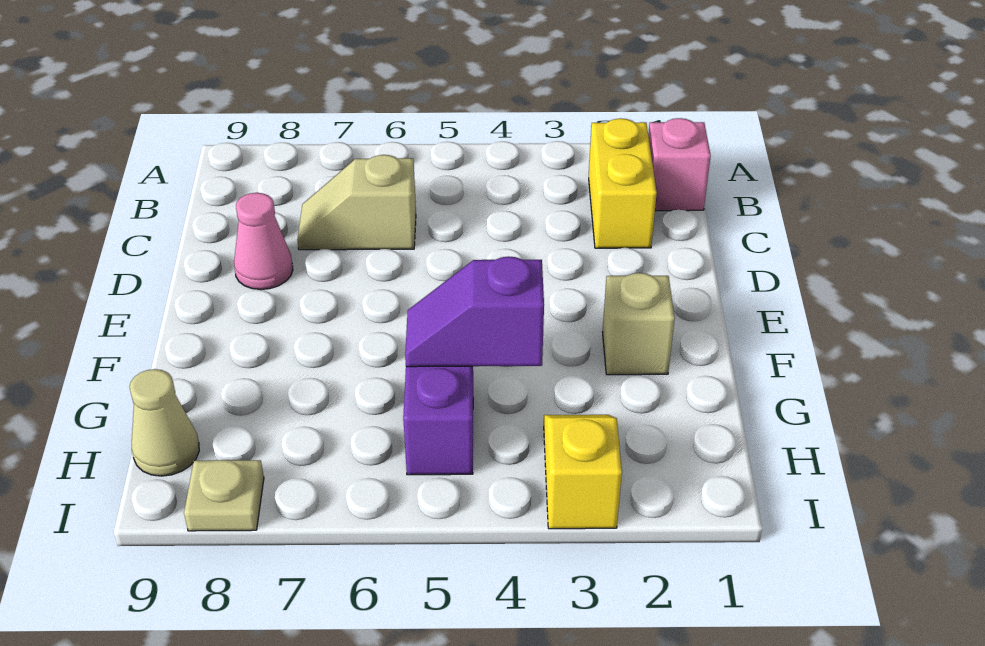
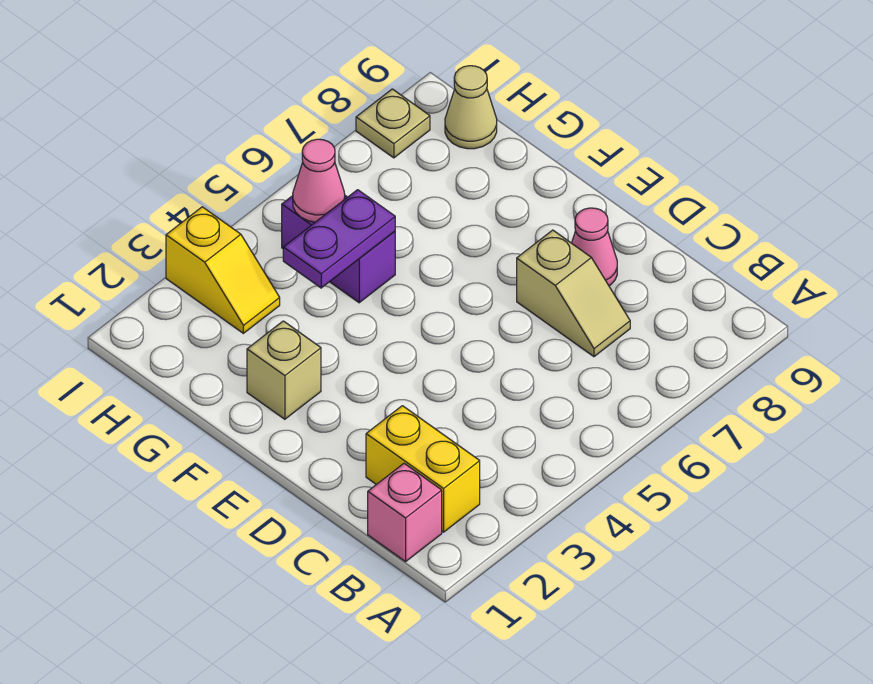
tan slope C6:C7 level 1 top 6 -> tan slope C7:D7 level 1 top D
purple slope G4:G5 level 2 top 4 -> purple plate G4:G5 level 2
none -> pink cone H5 level 2

